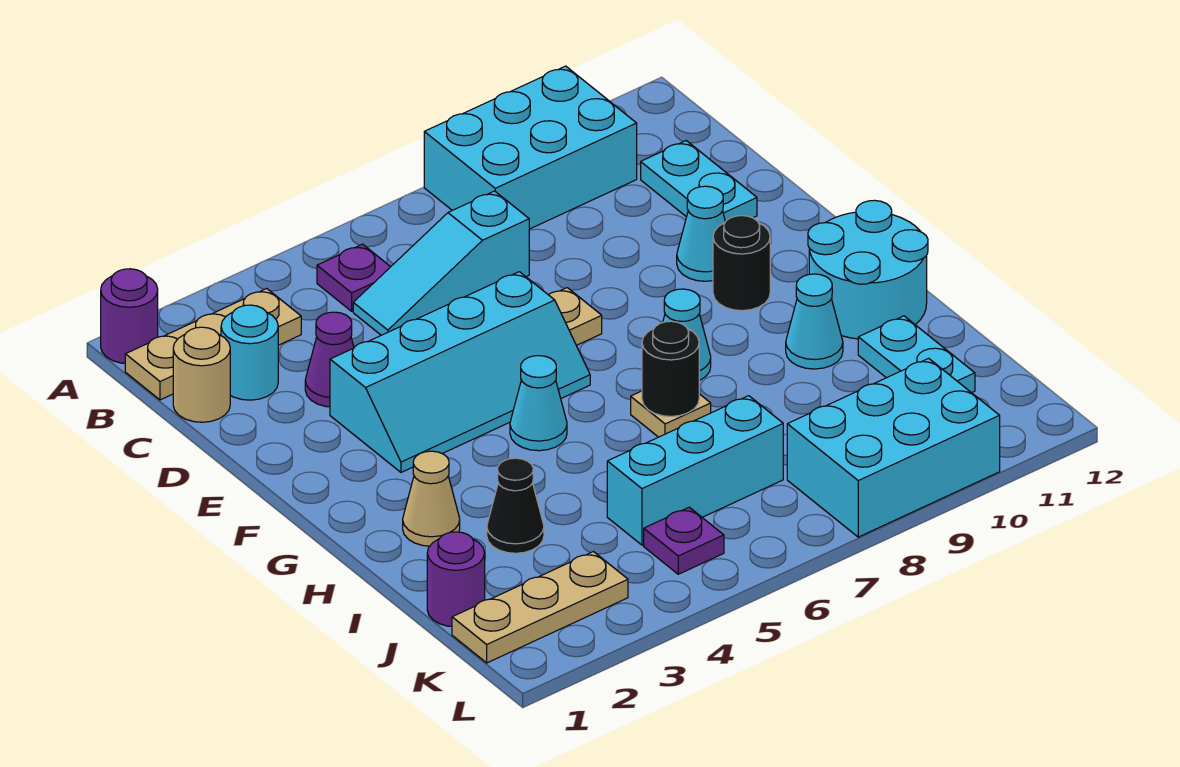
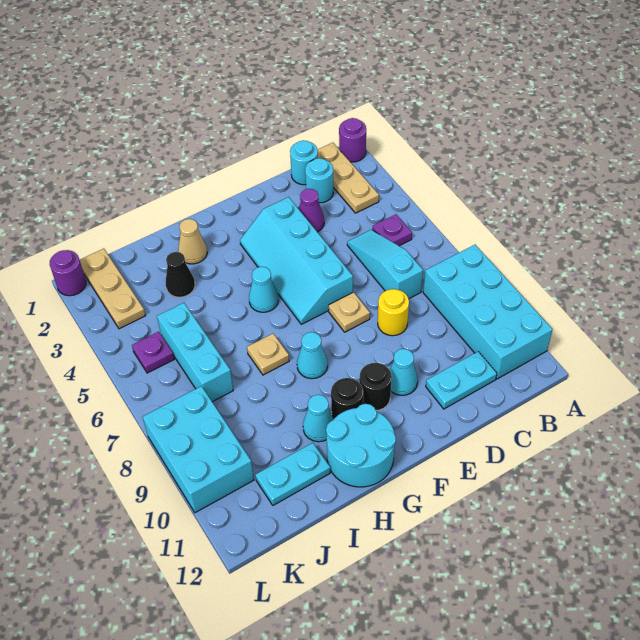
cyan brick A8:B10 level 1 -> cyan brick A8:B11 level 1
tan round brick C1 level 1 -> cyan round brick C1 level 1
none -> yellow round brick D8 level 1
black round brick H7 level 2 -> black round brick G10 level 1
purple round brick J1 level 1 -> purple round brick L1 level 1

